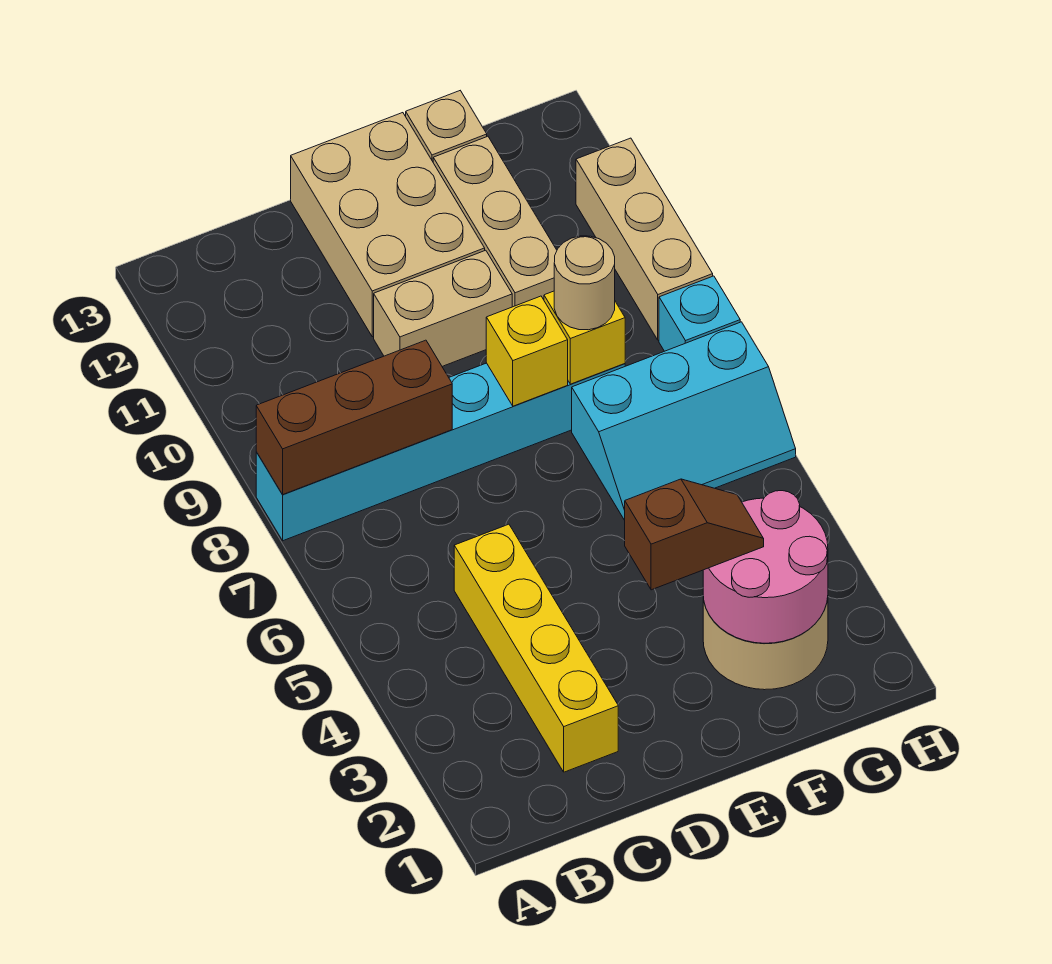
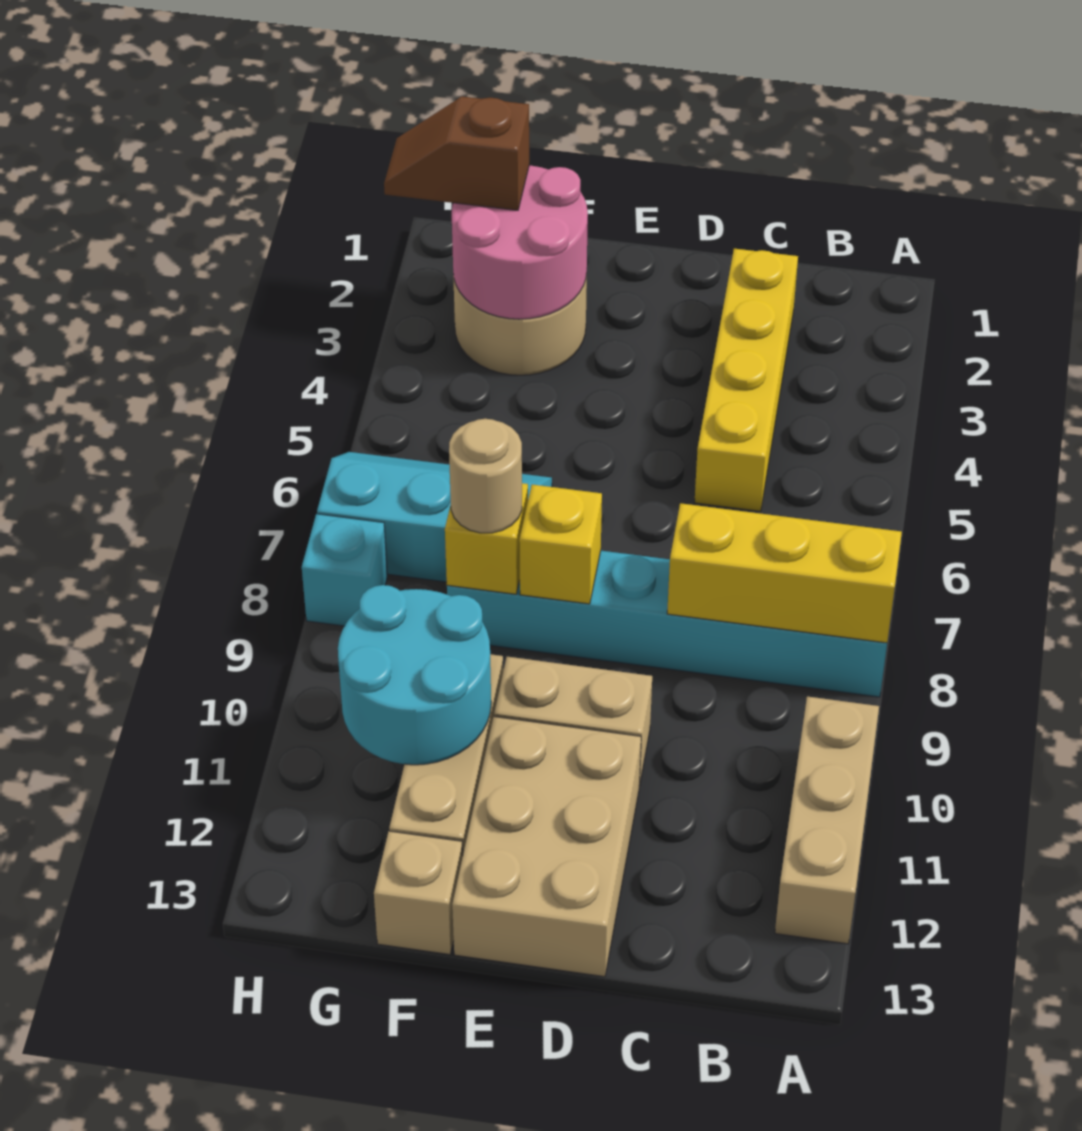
brown brick A8:C8 level 2 -> yellow brick A8:C8 level 2
brown slope E3:F3 level 3 top E -> brown slope G2:H2 level 3 top G
none -> cyan round brick F10:G11 level 2
tan brick H9:H11 level 1 -> tan brick A10:A12 level 1

